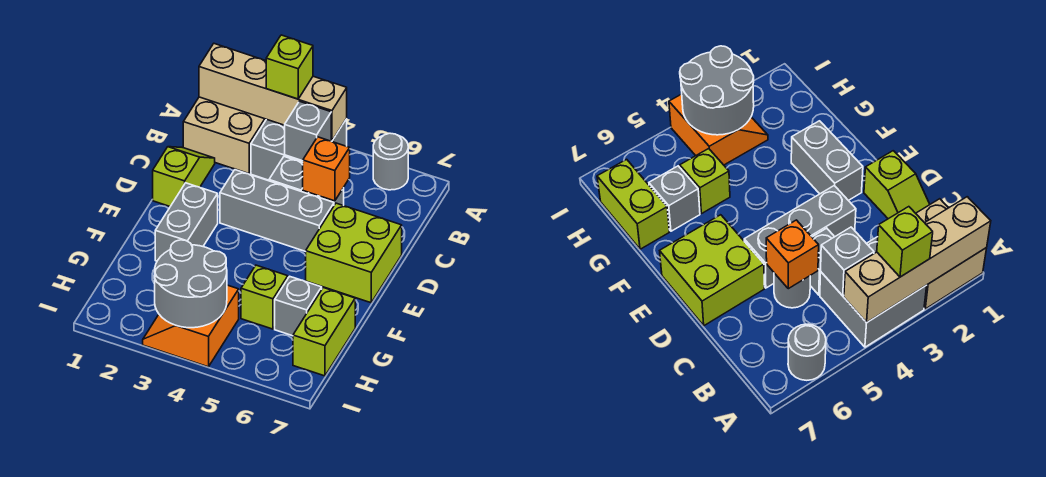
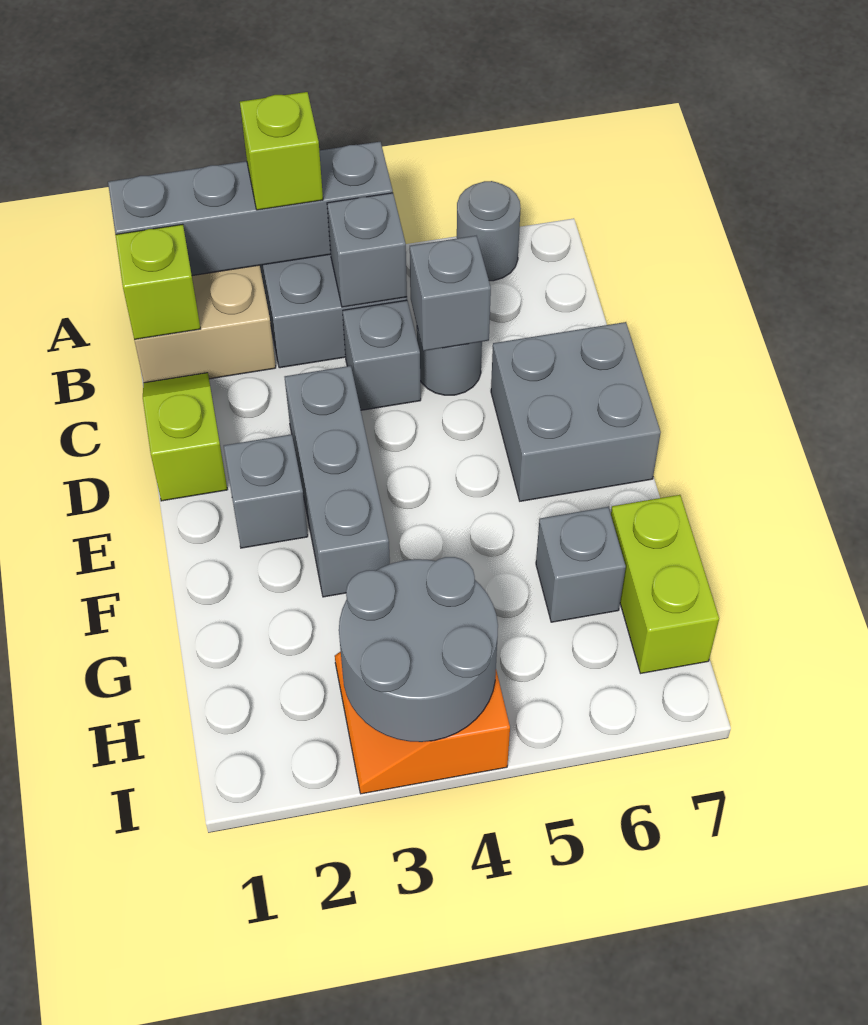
tan brick A1:A4 level 2 -> grey brick A1:A4 level 2
orange brick C5 level 2 -> grey brick C5 level 2
grey brick D3:D5 level 1 -> grey brick D3:F3 level 1
lime brick D6:E7 level 1 -> grey brick D6:E7 level 1
grey brick E2:F2 level 1 -> grey brick E2 level 1
lime brick G5 level 1 -> lime brick B1 level 2

